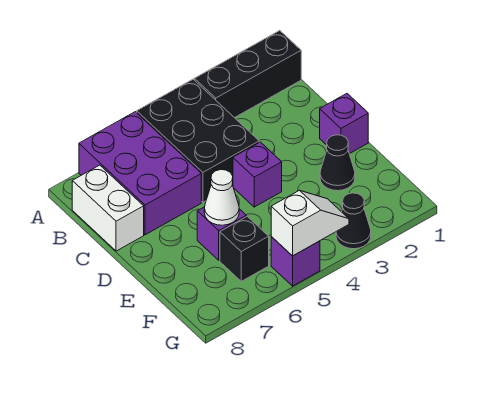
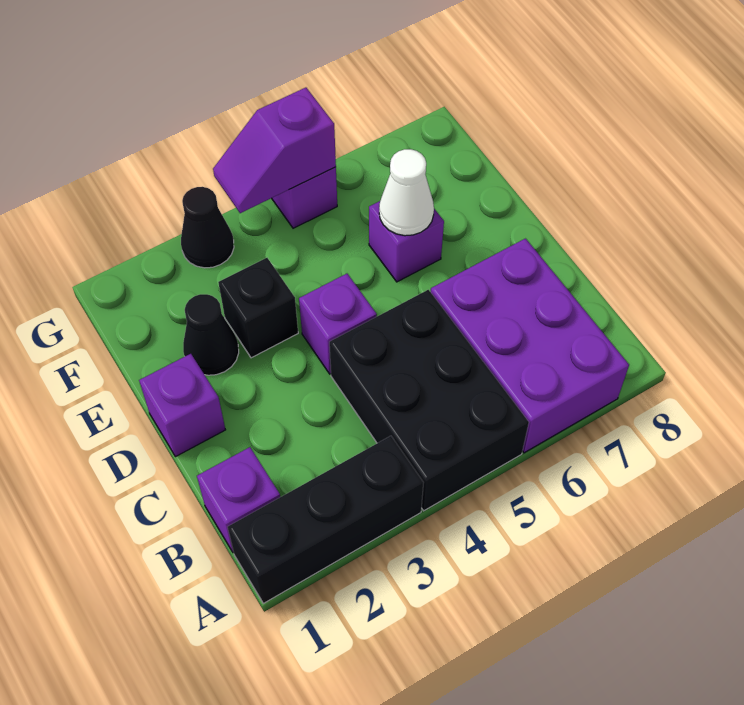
none -> purple brick B1 level 1
white brick B8:C8 level 1 -> none
black brick F6 level 1 -> black brick E3 level 1
white slope G4:G5 level 2 top 5 -> purple slope G4:G5 level 2 top 5

